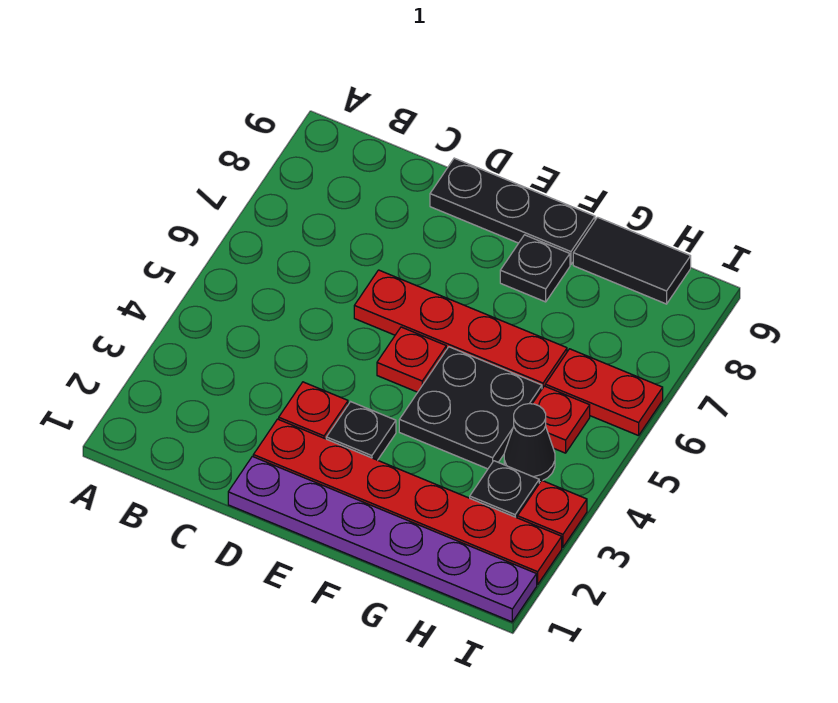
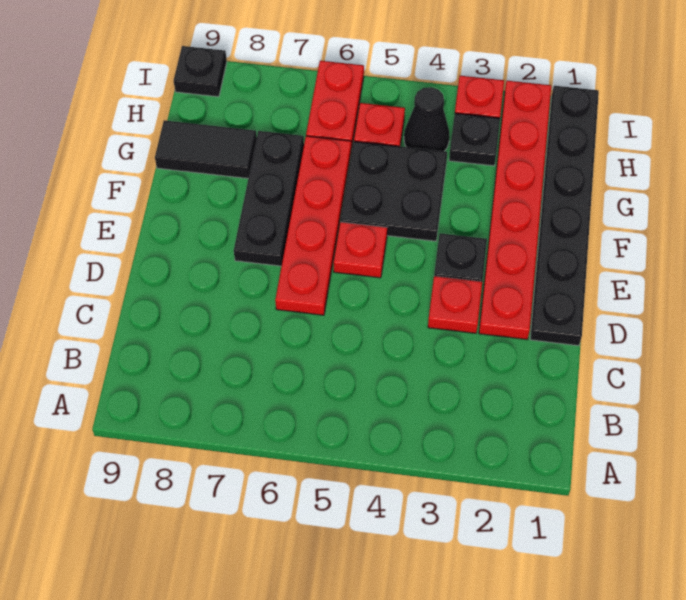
purple plate D1:I1 level 1 -> black plate D1:I1 level 1
black plate D9:F9 level 1 -> black plate E7:G7 level 1
black plate F8 level 1 -> black plate I9 level 1
black tile G9:H9 level 1 -> black tile G8:G9 level 1

